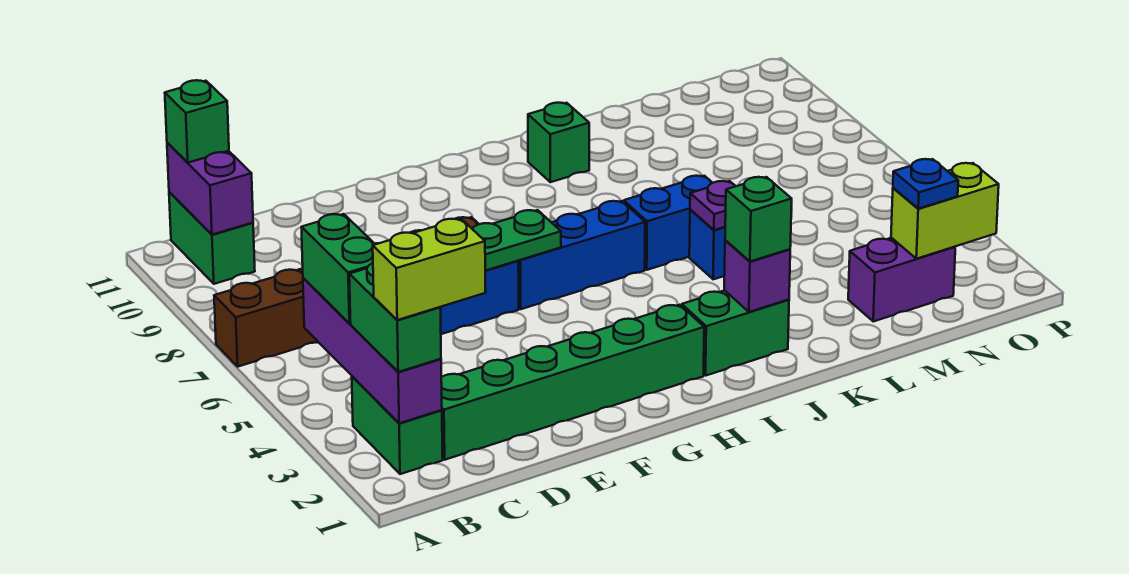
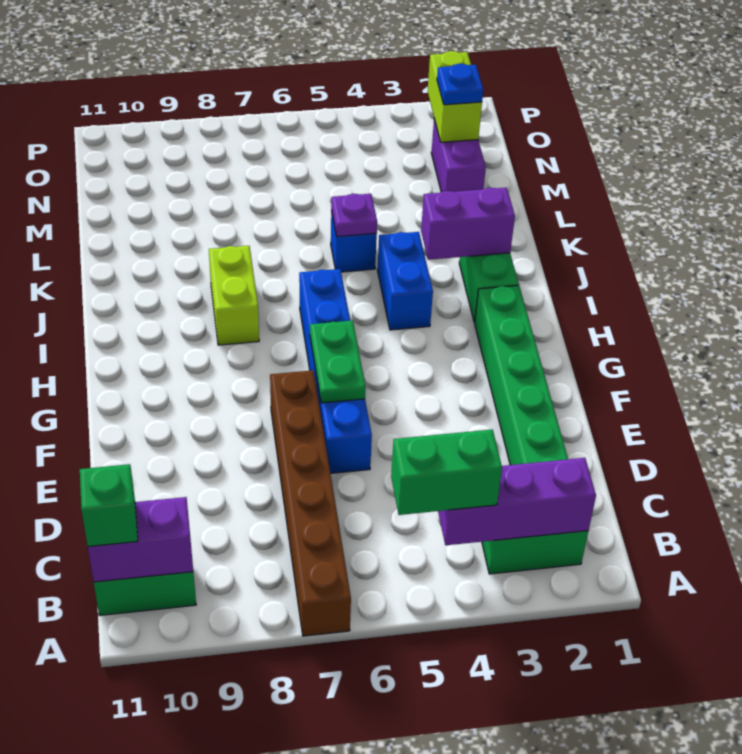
purple brick B2:B5 level 2 -> purple brick B2:B4 level 2
green brick B2:B3 level 3 -> none
lime brick B2:C2 level 4 -> lime brick I8:J8 level 1
purple brick J2 level 2 -> purple brick J2:J3 level 2
green brick J2 level 3 -> none
blue brick J6:K6 level 1 -> blue brick I4:J4 level 1
green brick J10 level 1 -> none

